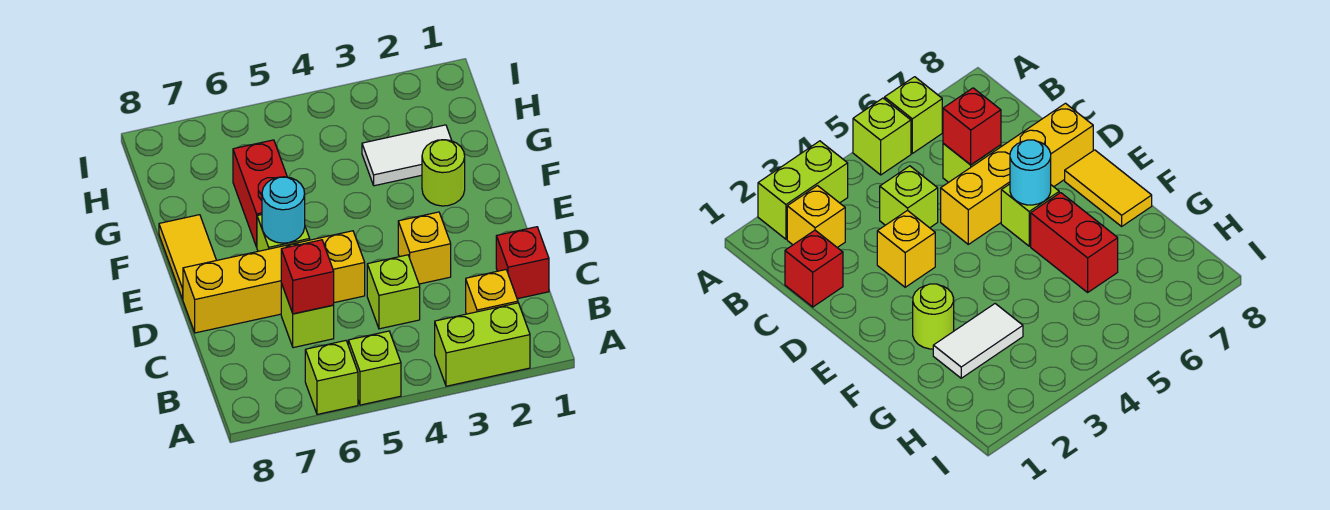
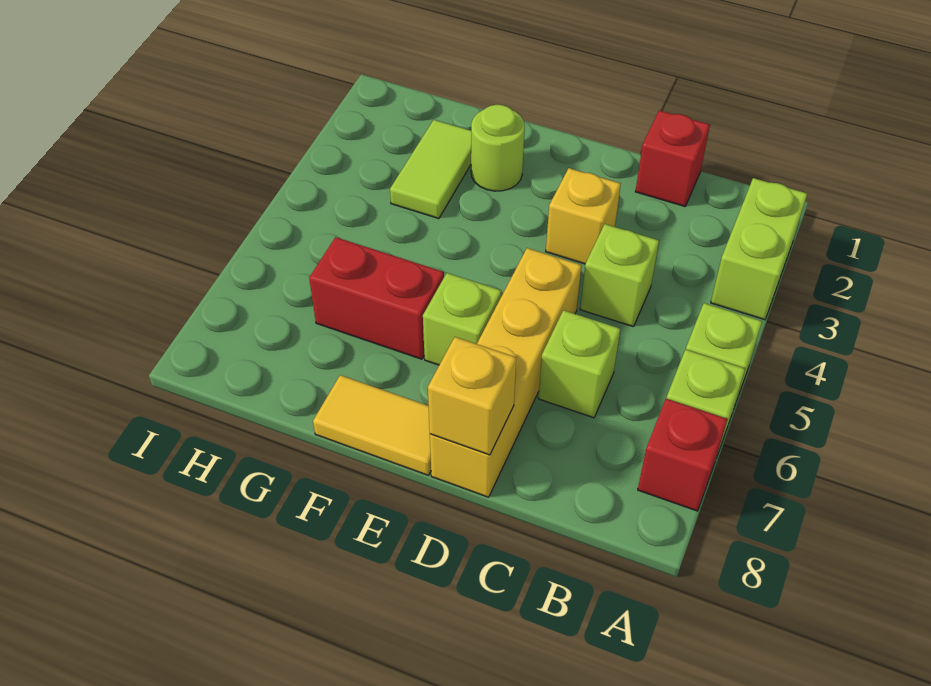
yellow brick B2 level 1 -> yellow brick D8 level 2
red brick C6 level 2 -> red brick A7 level 1
cyan round brick E6 level 2 -> none
white tile G2:G3 level 1 -> lime tile G2:G3 level 1

